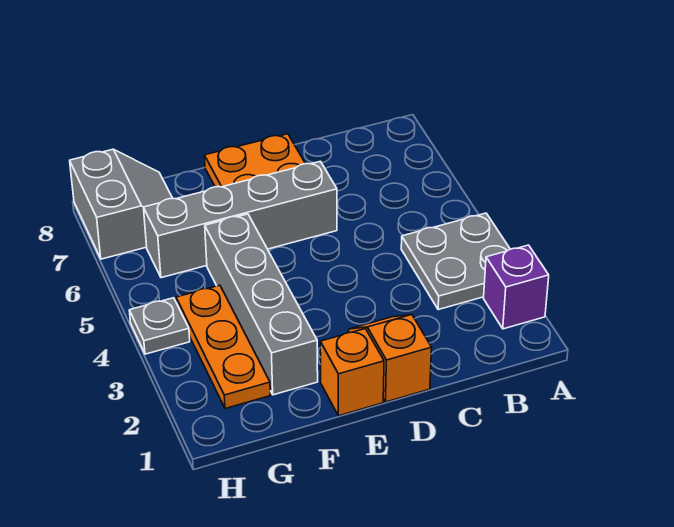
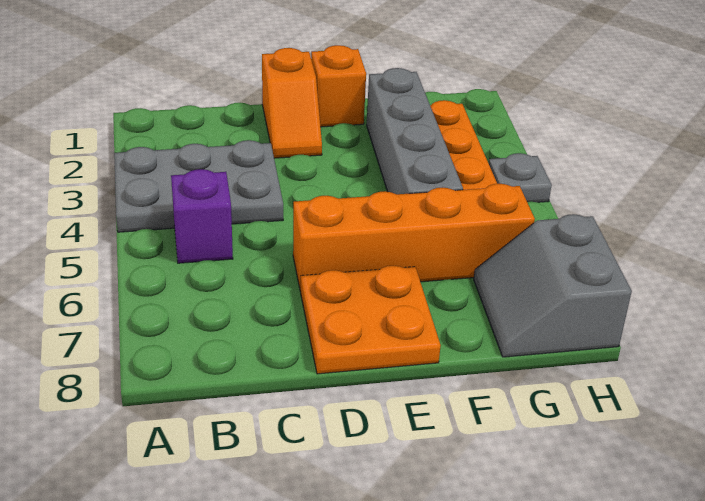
purple brick A2 level 1 -> purple brick B5 level 1
grey plate A3:B4 level 1 -> grey plate A3:C4 level 1
grey brick D6:G6 level 1 -> orange brick D6:G6 level 1

